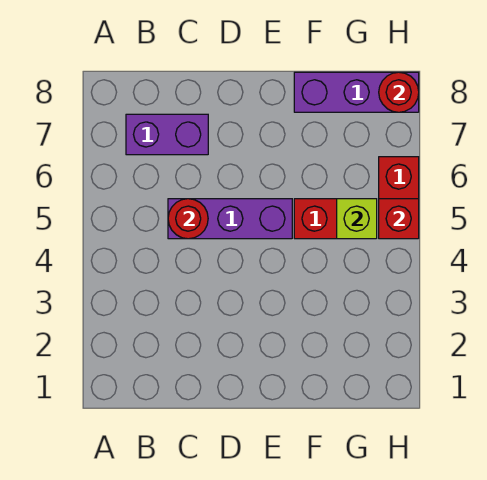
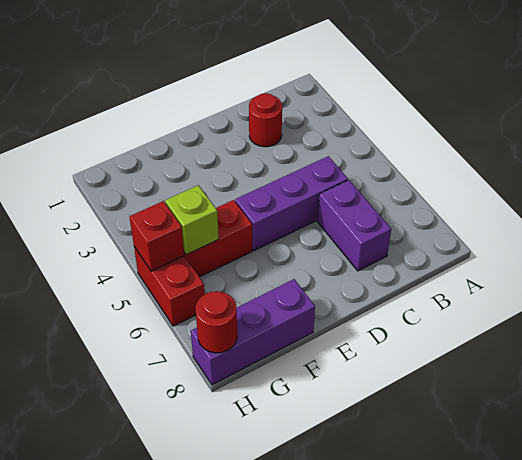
purple brick B7:C7 level 1 -> purple brick C6:C7 level 1
red round brick C5 level 2 -> red round brick C2 level 1

